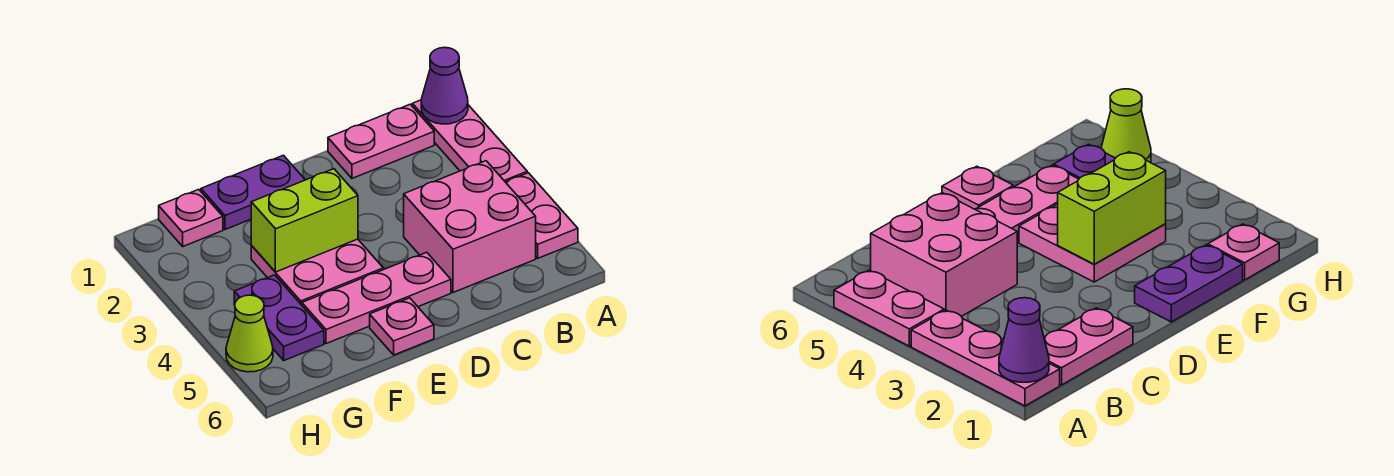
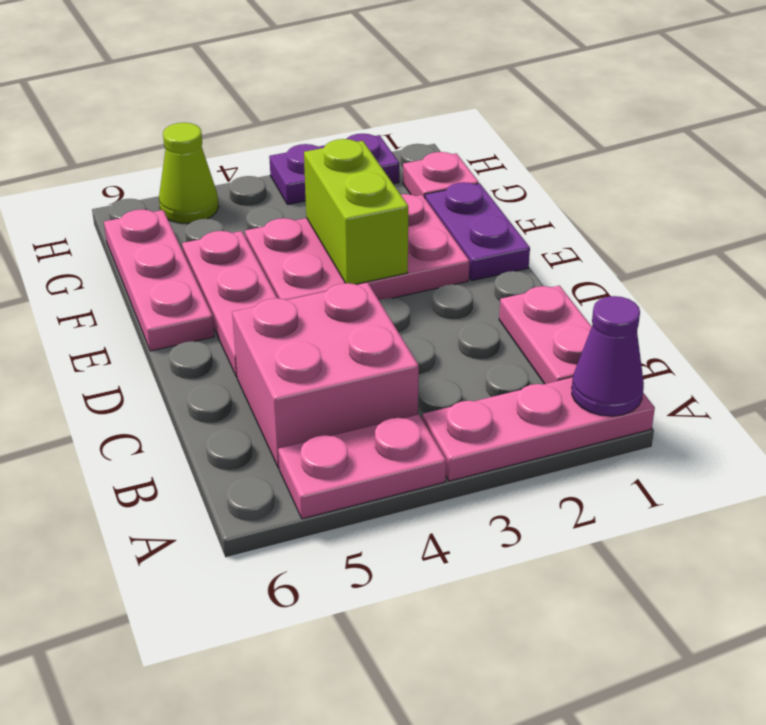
pink plate E3:F4 level 1 -> pink plate E2:F4 level 1
pink plate E6 level 1 -> pink plate E6:G6 level 1
purple plate G4:G5 level 1 -> purple plate H2:H3 level 1

